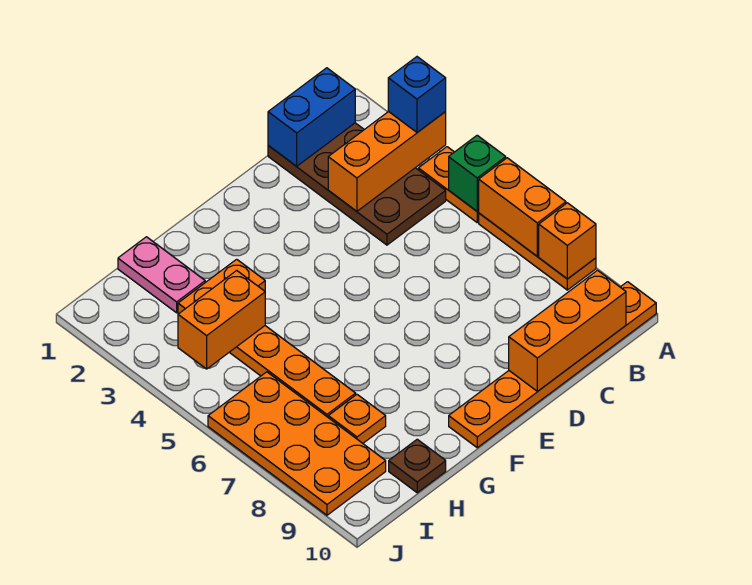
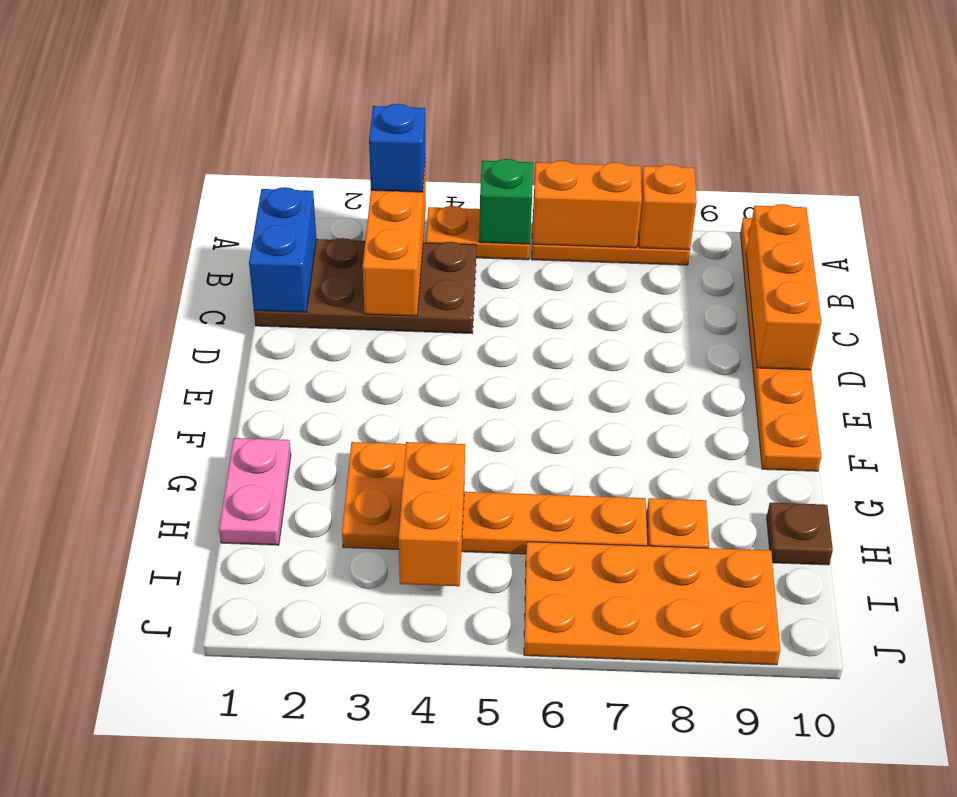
pink plate H1:H2 level 1 -> pink plate G1:H1 level 1

